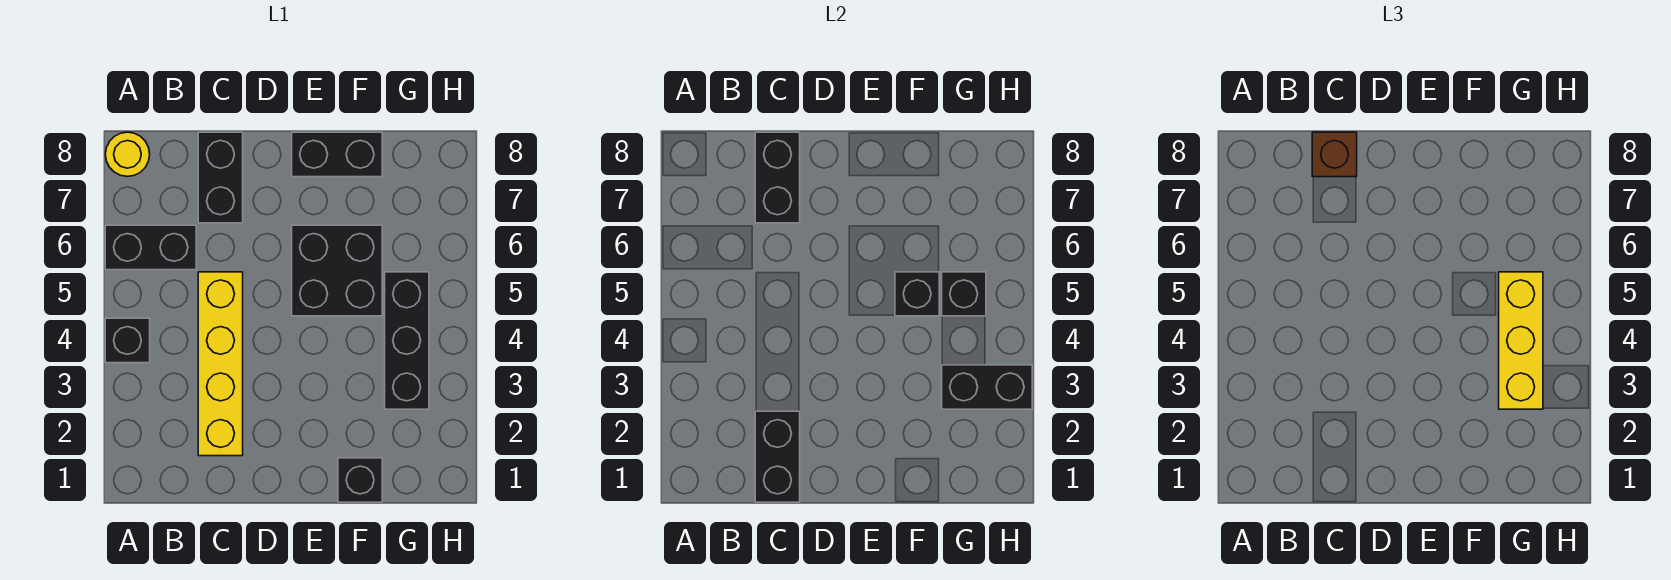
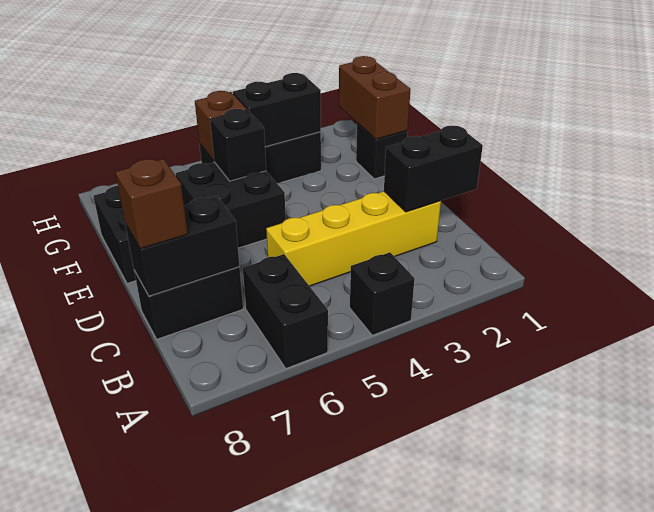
yellow round brick A8 level 1 -> none
none -> brown brick F1:G1 level 2
black brick G3:H3 level 2 -> black brick G3:G4 level 2
yellow brick G3:G5 level 3 -> none
black brick G5 level 2 -> brown brick G5 level 2

